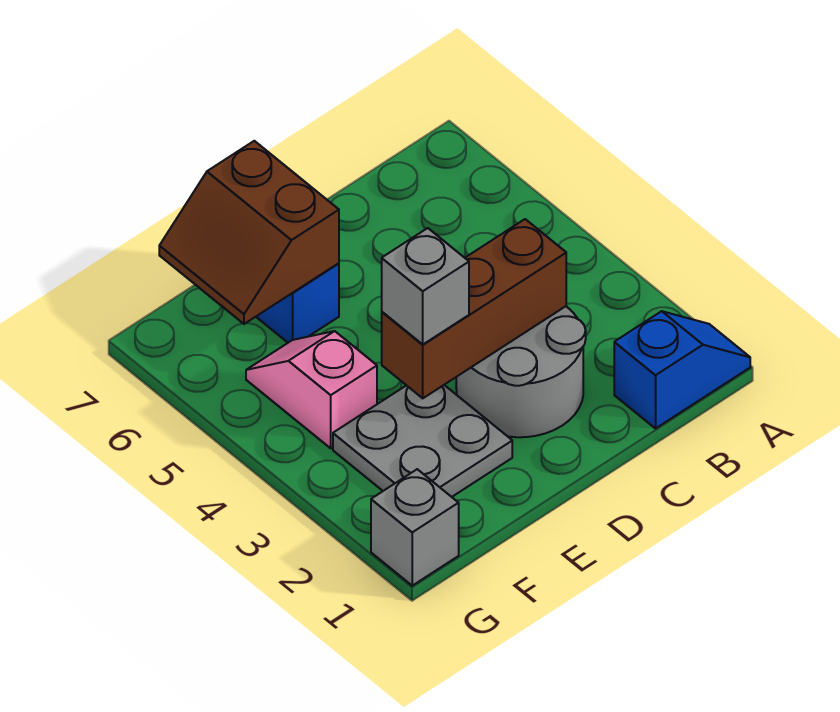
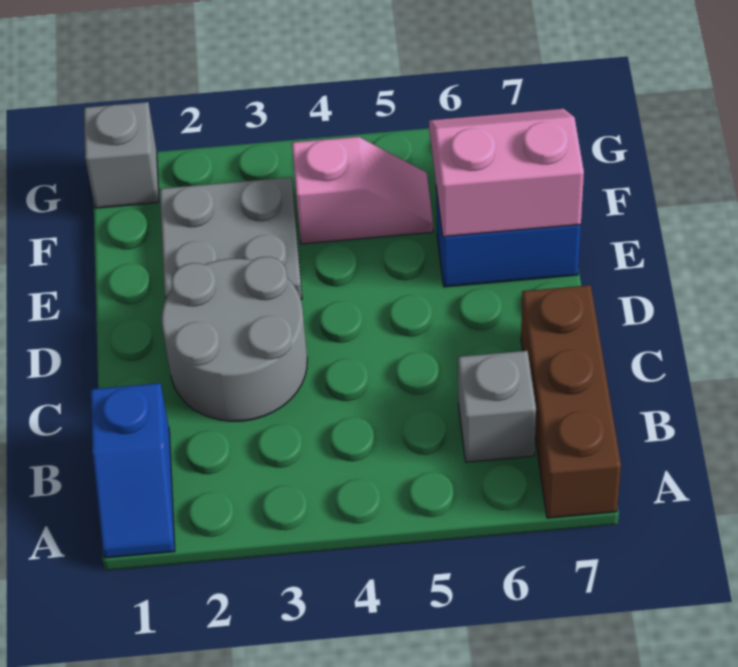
brown brick C3:E3 level 2 -> brown brick A7:C7 level 1
grey brick E3 level 3 -> grey brick B6 level 1
brown slope E6:F7 level 2 top E -> pink slope E6:F7 level 2 top E

